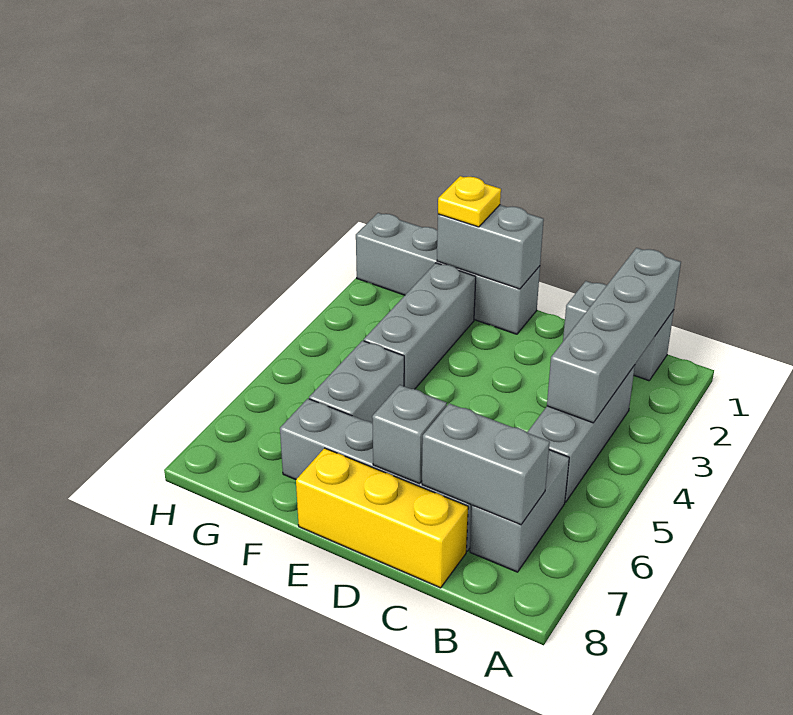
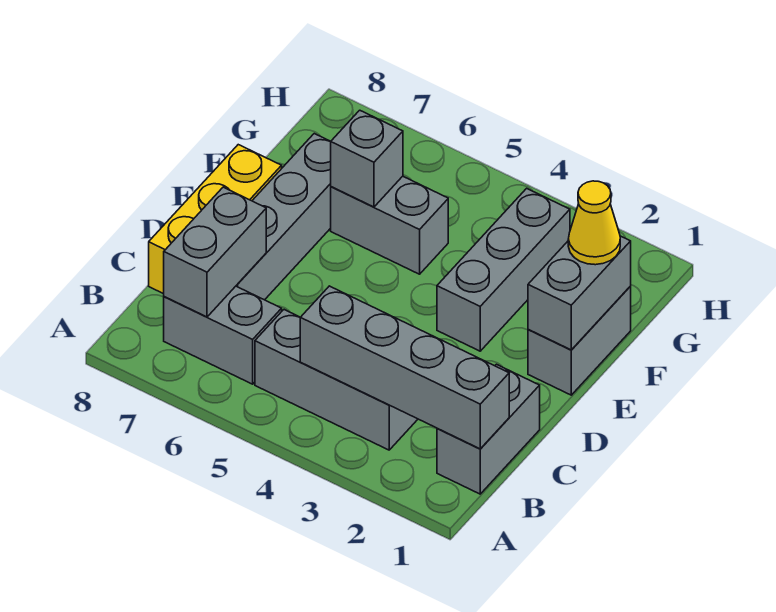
grey brick D7 level 2 -> grey brick F6 level 2
grey brick E1:H1 level 1 -> grey brick E1:F1 level 1
yellow plate F1 level 3 -> yellow cone F1 level 3
grey brick F2:F4 level 1 -> grey brick E3:G3 level 1

